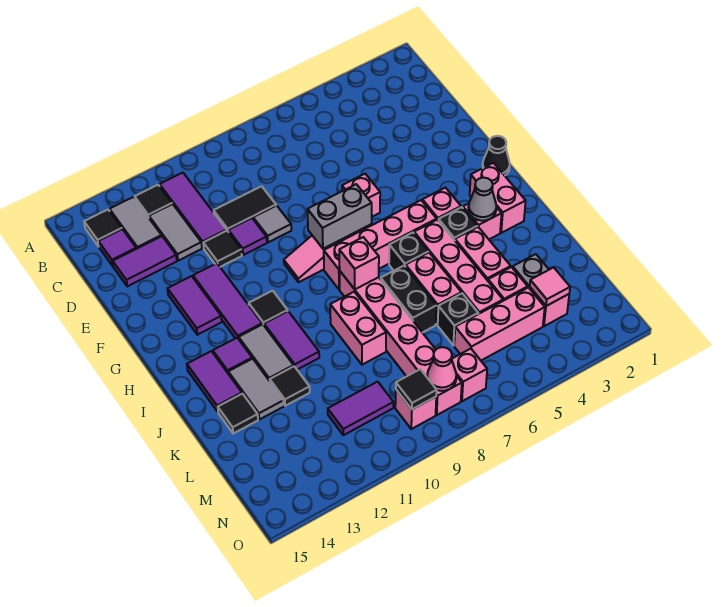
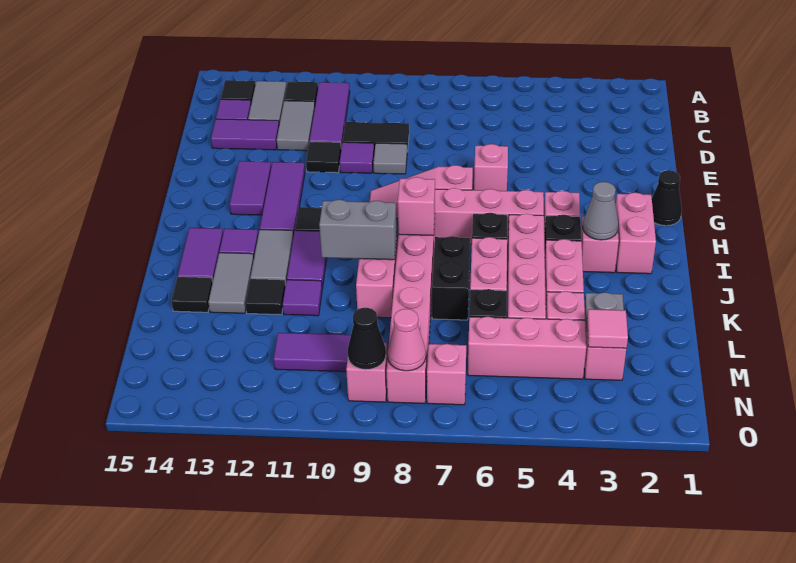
grey brick G7:G8 level 2 -> grey brick J9:J10 level 2
none -> purple tile K11 level 1
black tile N9 level 2 -> black cone N9 level 2

